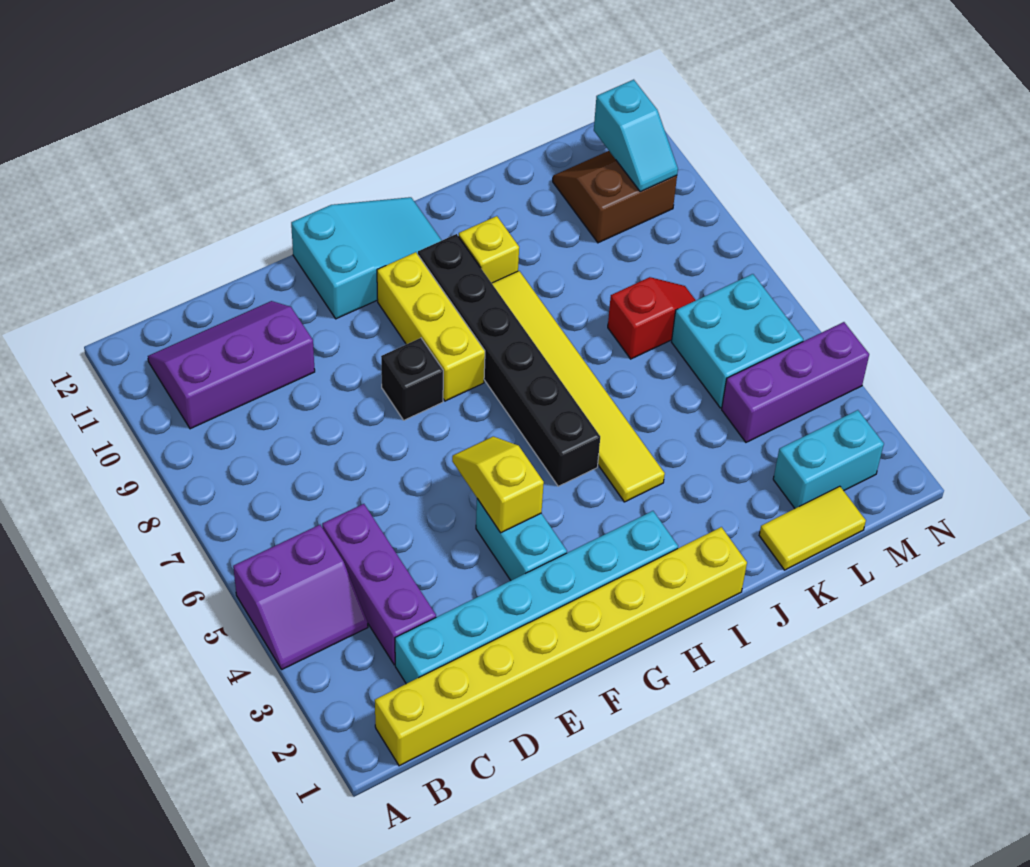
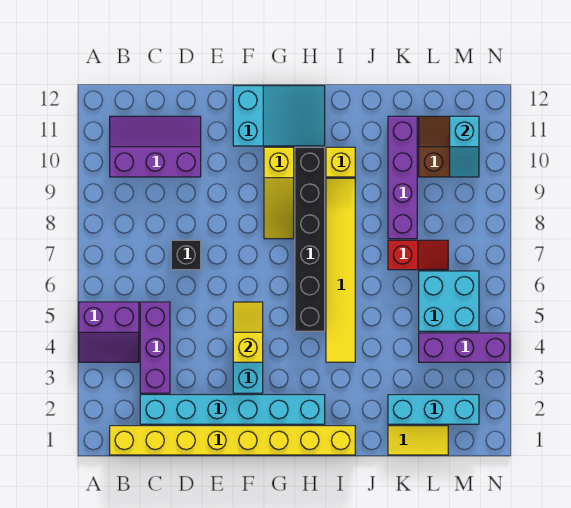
black brick F8 level 1 -> black brick D7 level 1
yellow brick G8:G10 level 1 -> yellow slope G8:G10 level 1 top 10
none -> purple brick K8:K11 level 1
cyan brick L2:M2 level 1 -> cyan brick K2:M2 level 1

